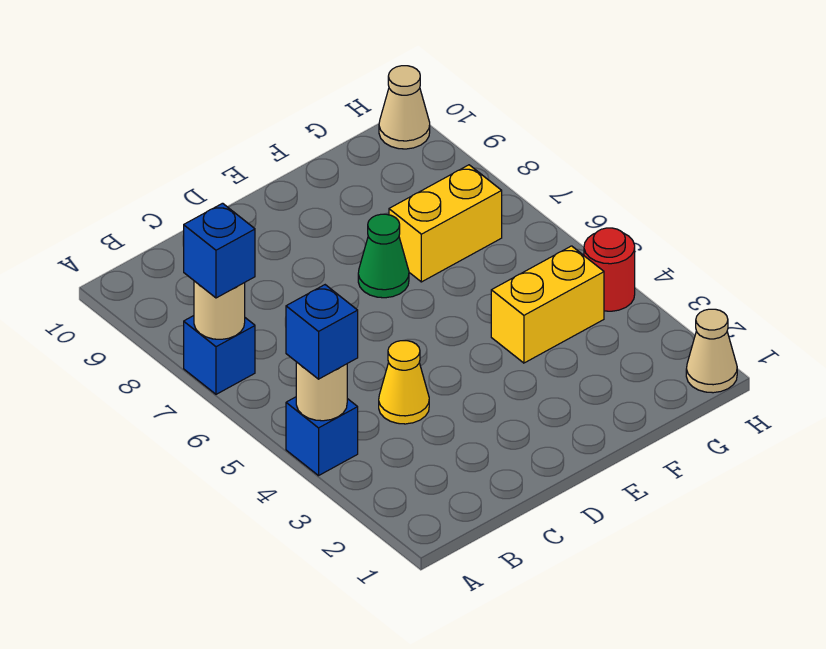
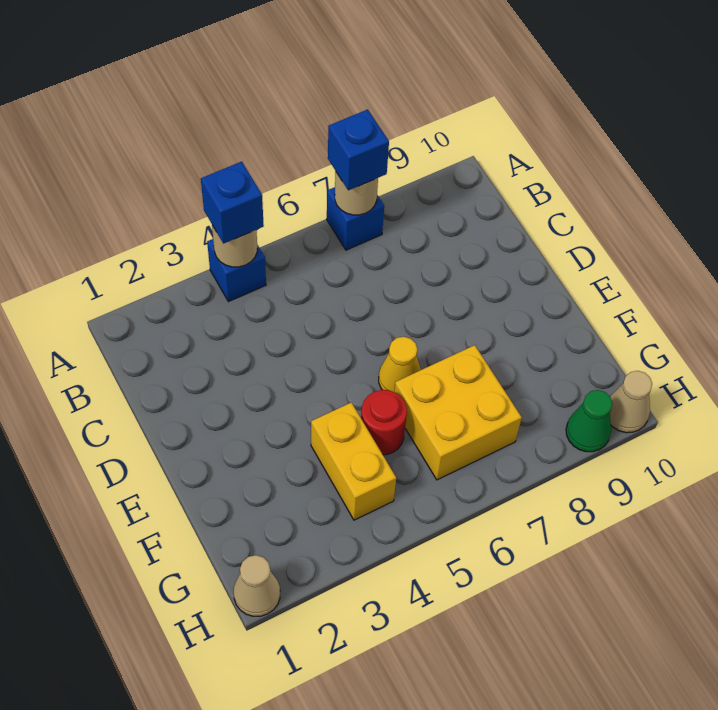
yellow cone C4 level 1 -> yellow cone E6 level 1
green cone E7 level 1 -> green cone H9 level 1
yellow brick F7:G7 level 1 -> yellow brick F6:G7 level 1
red round brick H4 level 1 -> red round brick F5 level 1

